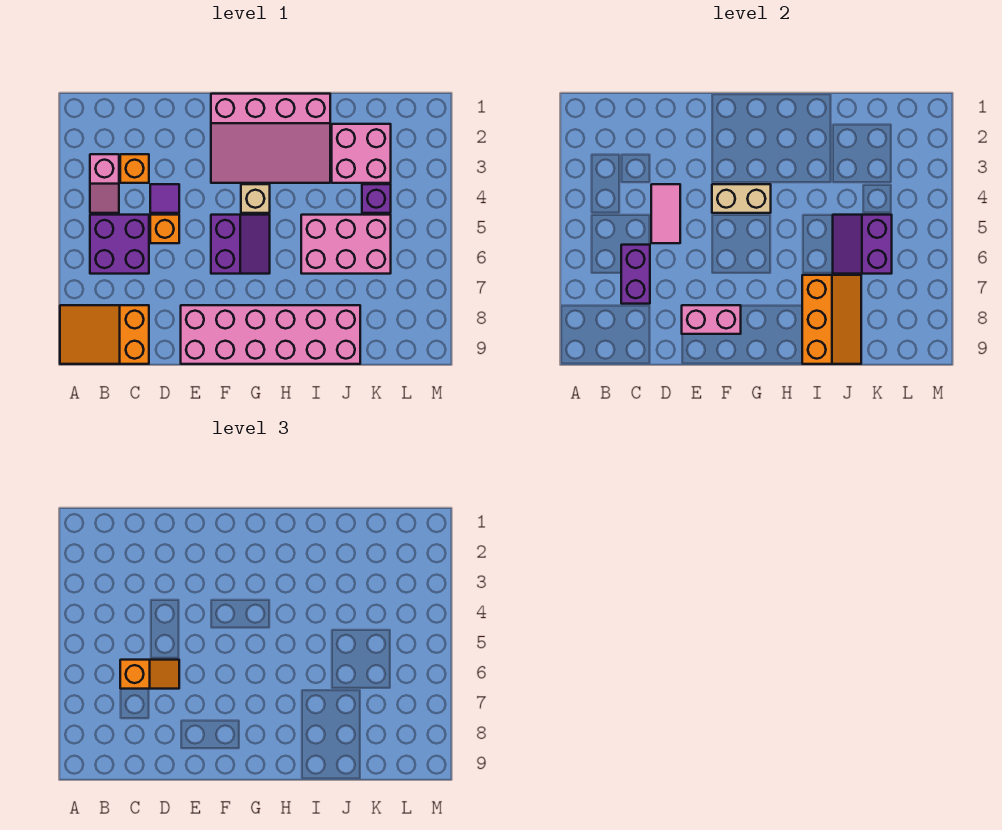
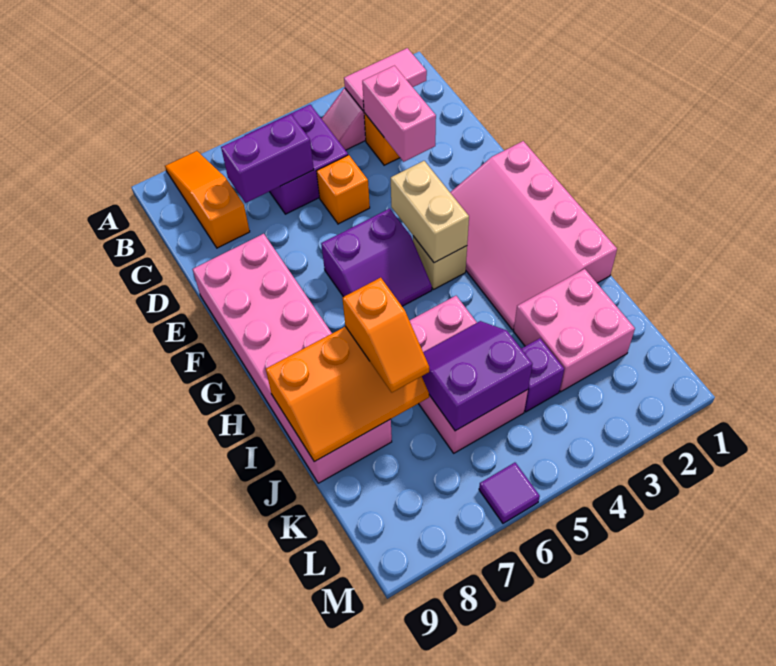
orange slope A8:C9 level 1 top C -> orange slope A8:C8 level 1 top C
orange slope C6:D6 level 3 top C -> orange slope I7:J7 level 3 top I
purple tile D4 level 1 -> purple tile M6 level 1
pink tile D4:D5 level 2 -> pink tile B2:B3 level 2
pink brick E8:F8 level 2 -> pink brick C3:D3 level 2

